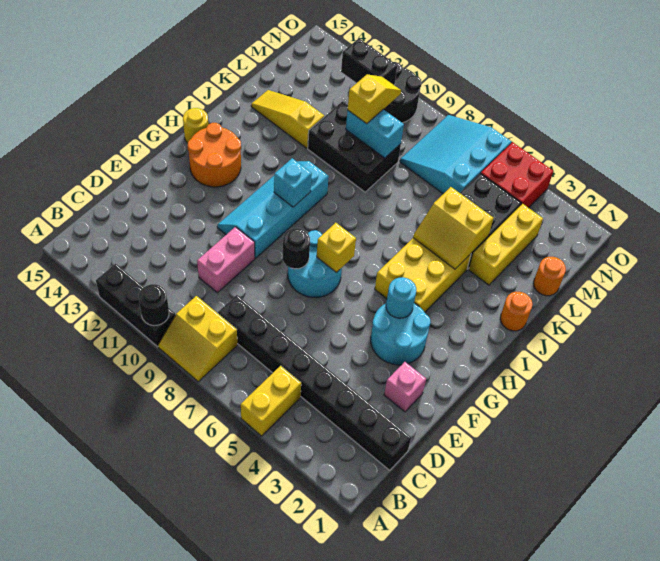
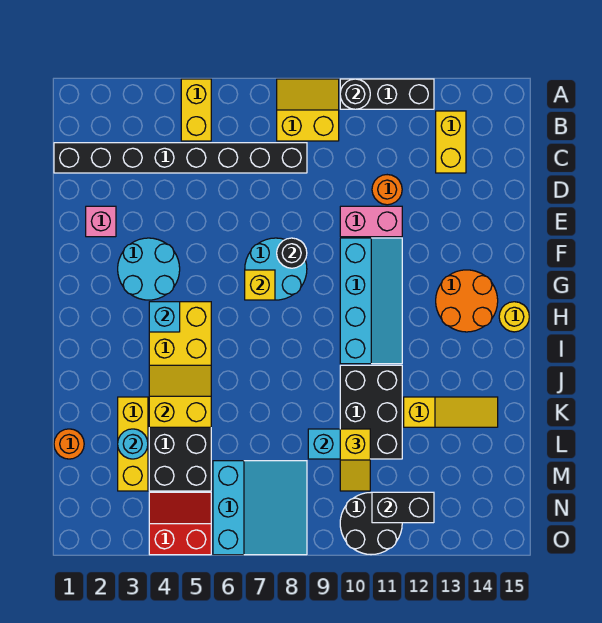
none -> yellow brick B13:C13 level 1
pink brick D10:E10 level 1 -> pink brick E10:E11 level 1
cyan round brick G4 level 2 -> cyan round brick L3 level 2
cyan brick H10 level 2 -> cyan brick H4 level 2
orange round brick J1 level 1 -> orange round brick D11 level 1
black brick K9:L11 level 1 -> black brick J10:L11 level 1
red brick N4:O5 level 1 -> red slope N4:O5 level 1 top O

